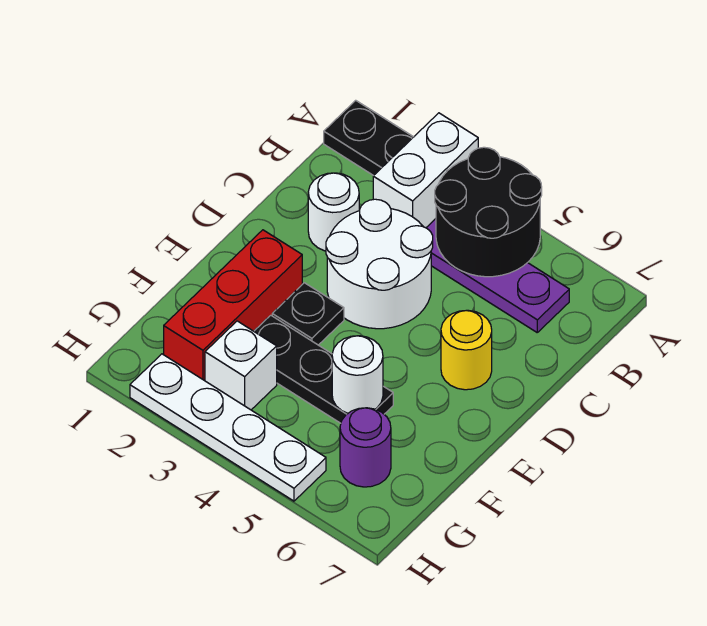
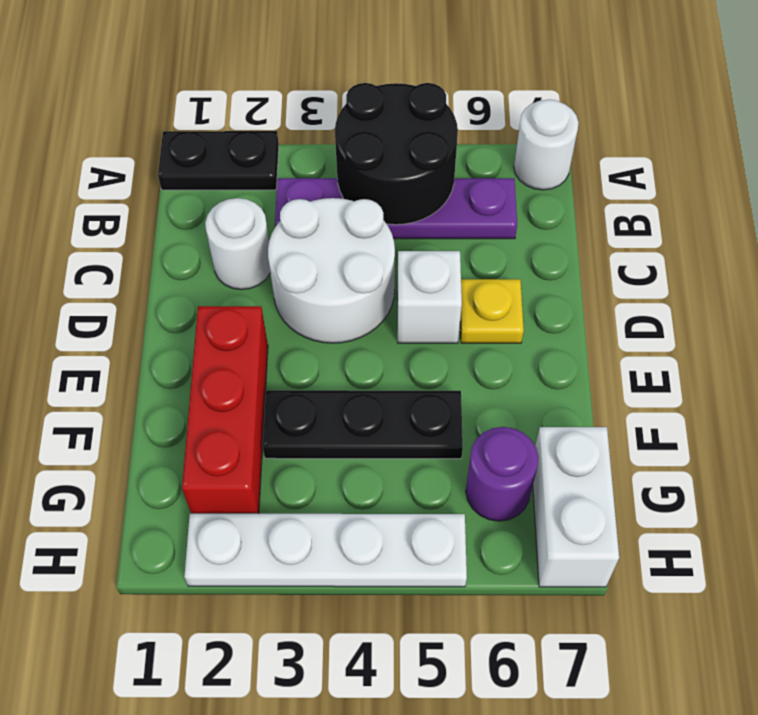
white brick A3:B3 level 2 -> white brick G7:H7 level 1
yellow round brick D6 level 1 -> yellow plate D6 level 1
black plate E3 level 1 -> none
white round brick F5 level 2 -> white round brick A7 level 1
white brick G3 level 1 -> white brick D5 level 1

